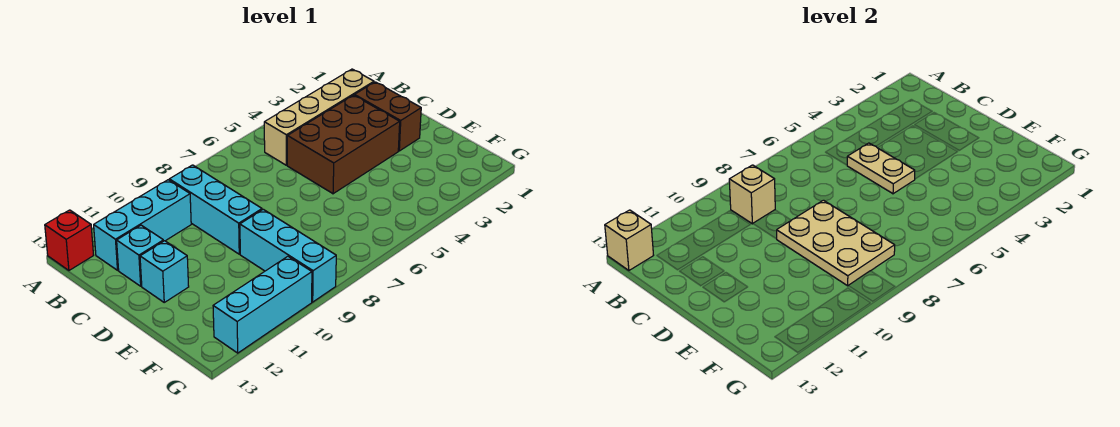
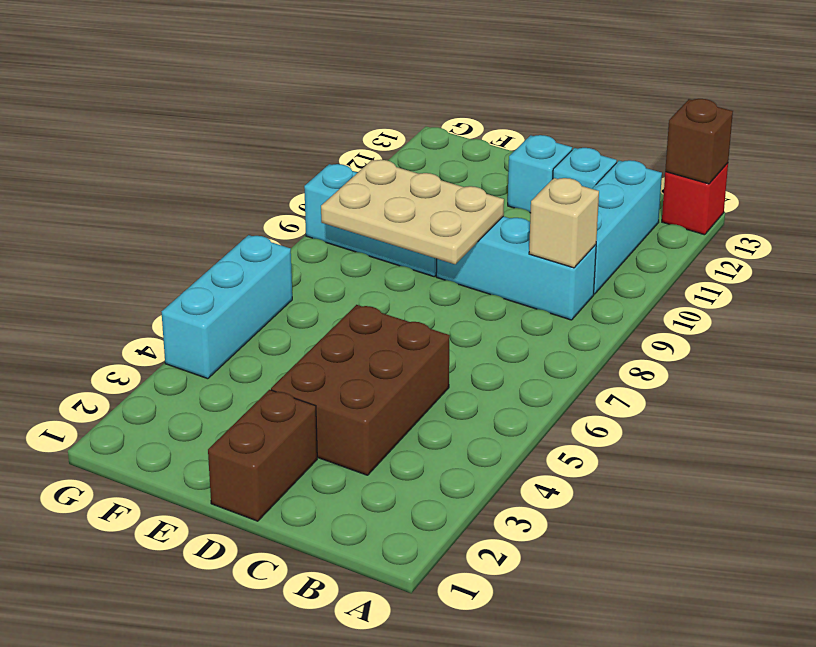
tan brick A13 level 2 -> brown brick A13 level 2
tan brick B2:B5 level 1 -> none
brown brick C2:D2 level 1 -> brown brick D1:D2 level 1
tan plate C5:D5 level 2 -> none
cyan brick G10:G12 level 1 -> cyan brick G4:G6 level 1

